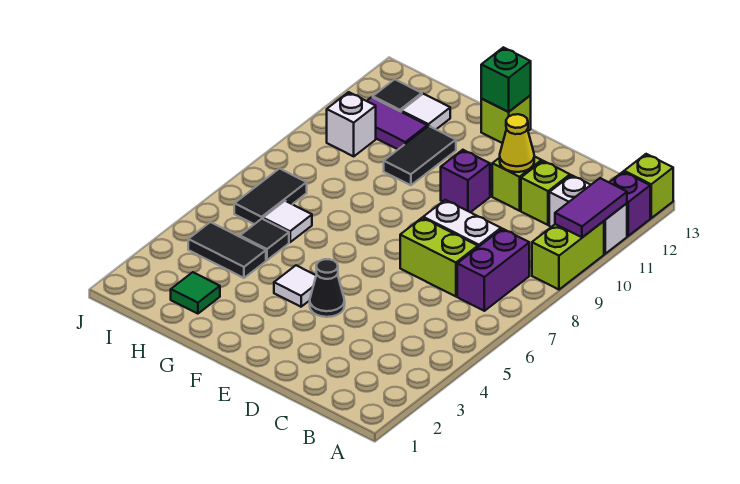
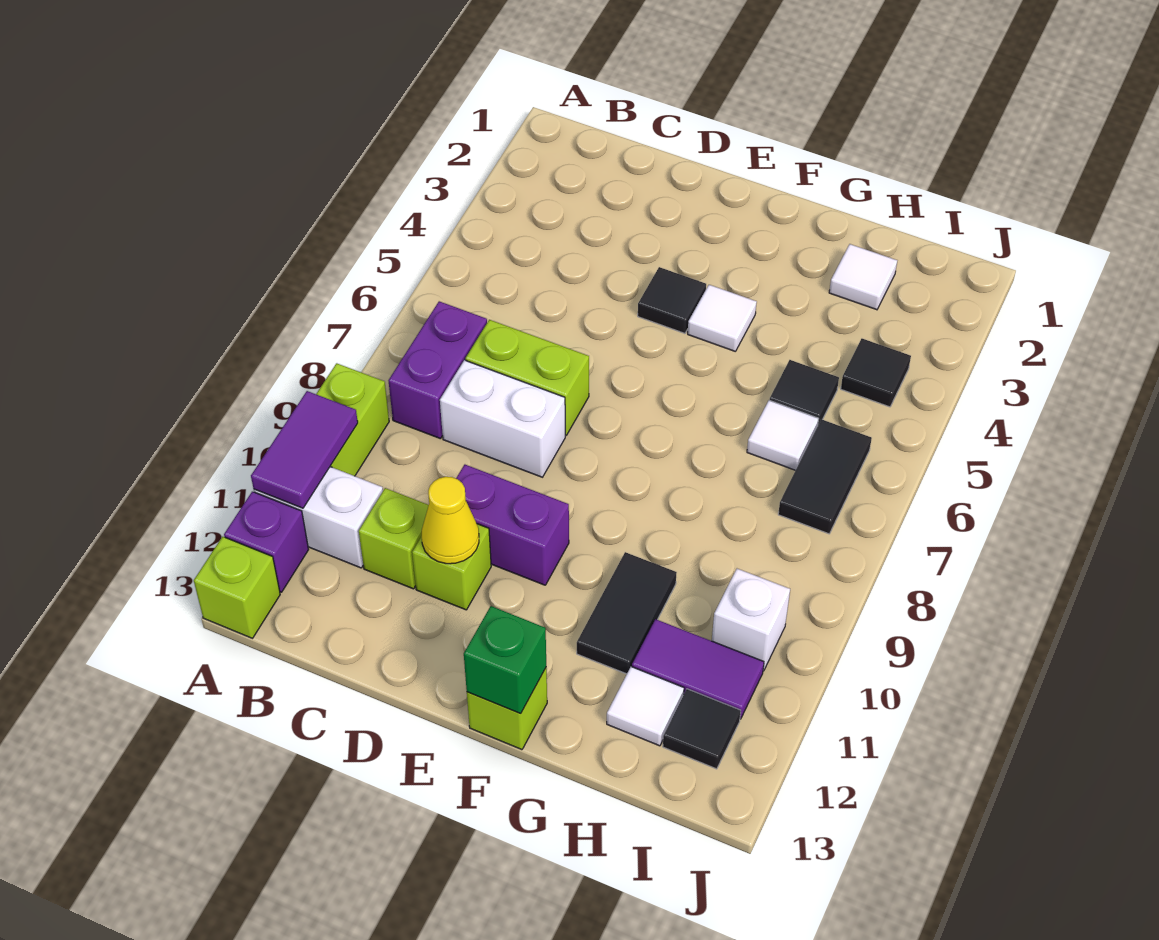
black cone E4 level 1 -> black tile E4 level 1
purple brick E10 level 1 -> purple brick D10:E10 level 1
green tile H2 level 1 -> white tile H2 level 1
black tile H4:I4 level 1 -> black tile I4 level 1

